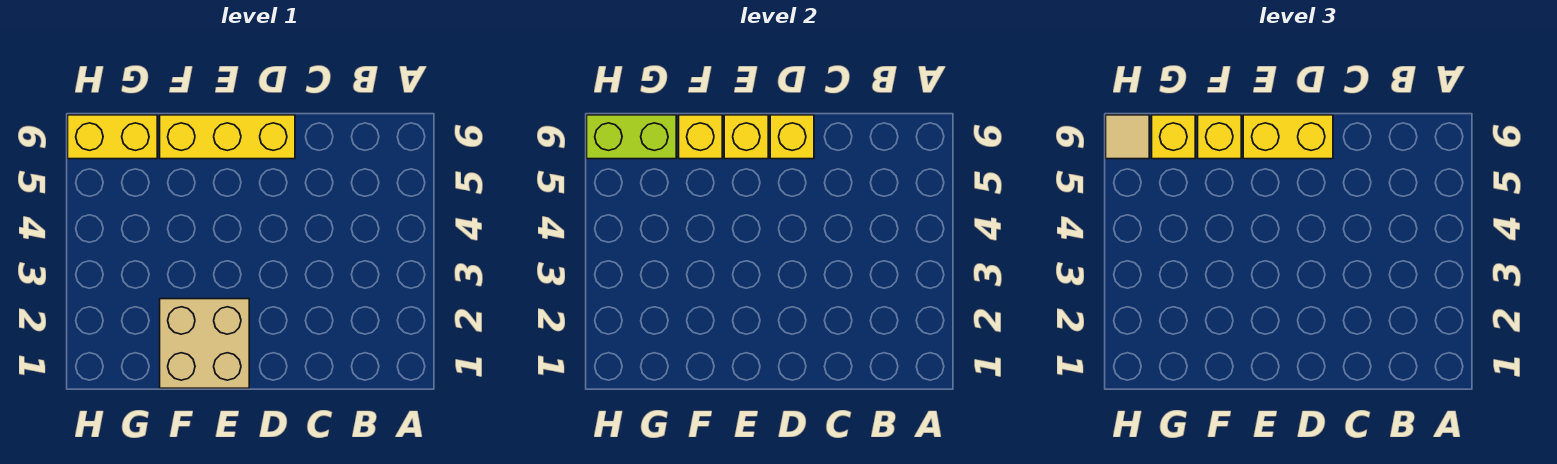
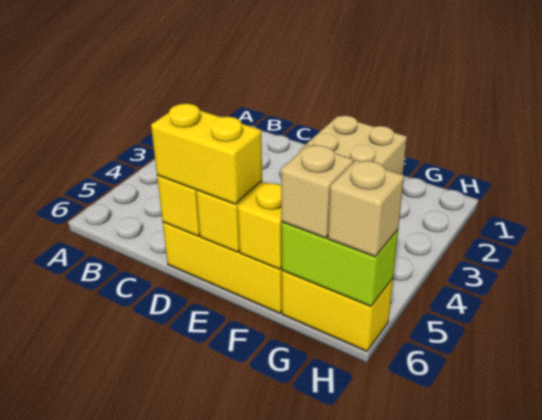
yellow brick F6 level 3 -> none
yellow brick G6 level 3 -> tan brick G6 level 3
tan tile H6 level 3 -> tan brick H6 level 3

